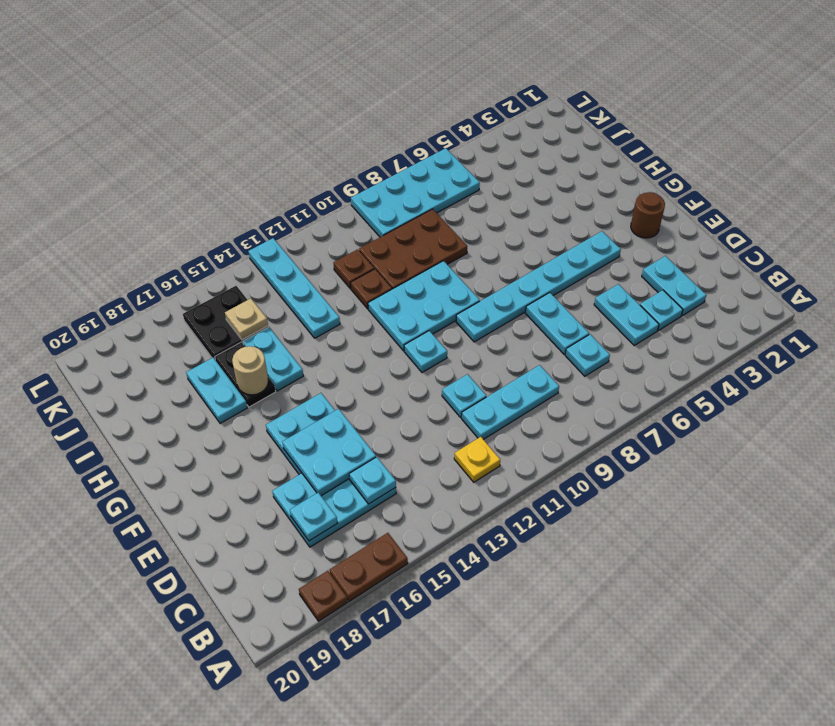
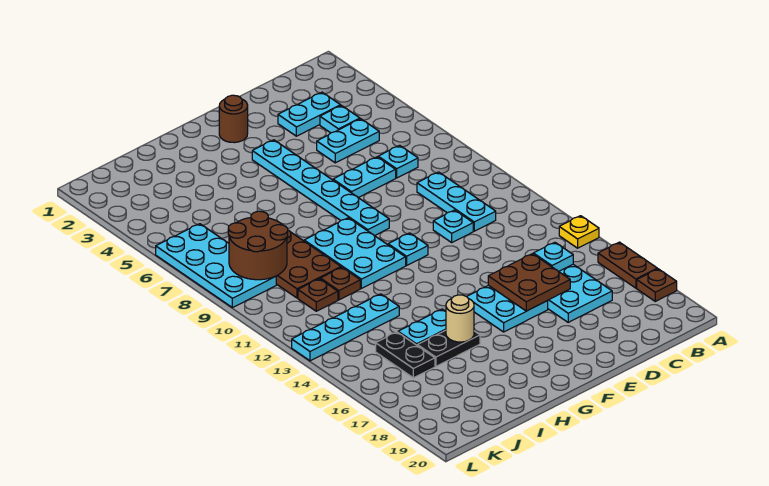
yellow plate B12 level 1 -> yellow plate A14 level 1
cyan plate C17 level 2 -> none
cyan plate D15:E16 level 2 -> brown plate D15:E16 level 2
cyan plate H17:I17 level 1 -> none
none -> brown round brick J8:K9 level 2
black plate J15:K16 level 1 -> black plate J15:J16 level 1
tan plate J15 level 2 -> none

